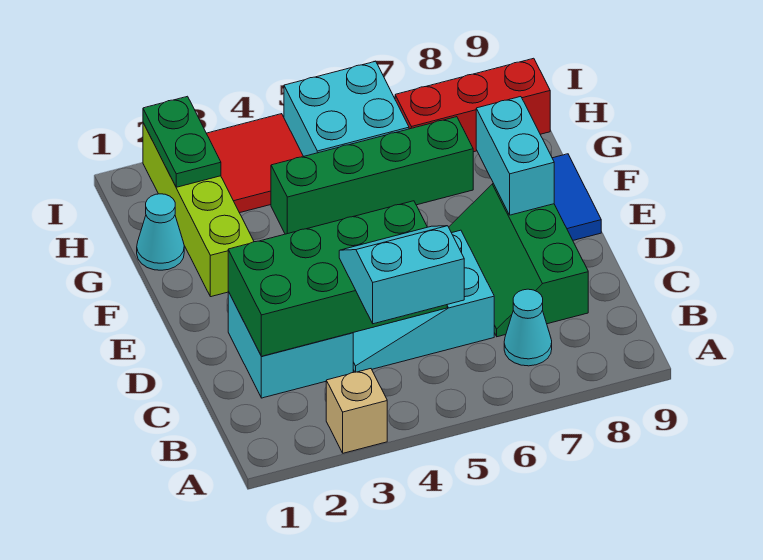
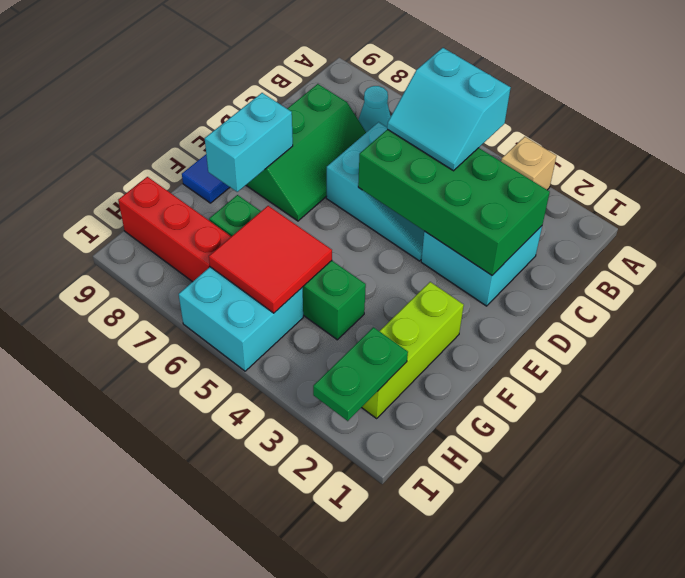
lime brick F2:I2 level 1 -> lime brick F2:H2 level 1
cyan cone G1 level 1 -> none
red tile H3:I4 level 1 -> red tile G5:H6 level 2

